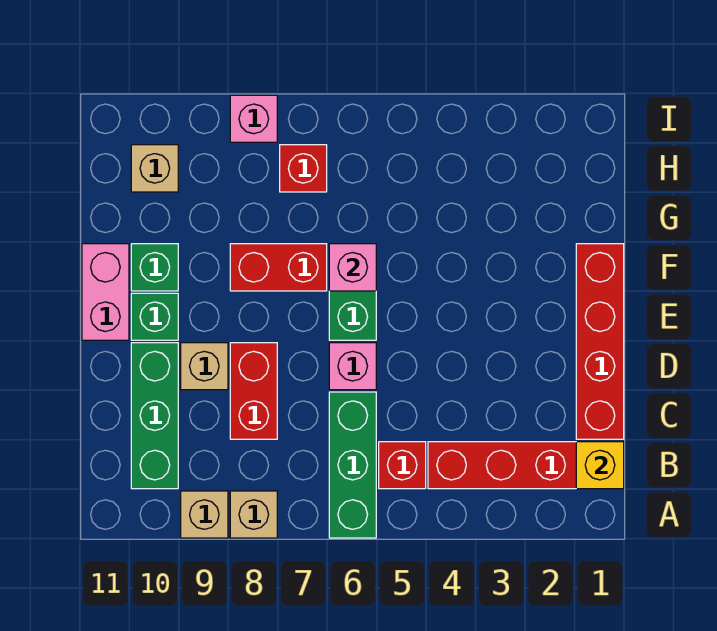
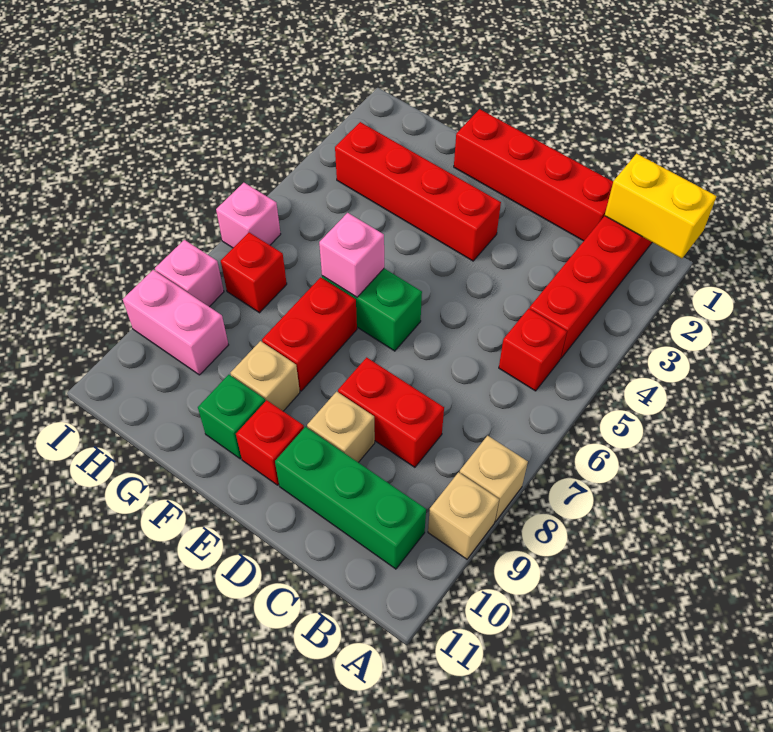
green brick A6:C6 level 1 -> none
yellow brick B1 level 2 -> yellow brick A1:B1 level 2
pink brick D6 level 1 -> pink brick I6 level 1
none -> red brick E3:H3 level 1
green brick E10 level 1 -> red brick E10 level 1
pink brick E11:F11 level 1 -> pink brick H9:I9 level 1
tan brick H10 level 1 -> tan brick F9 level 1

